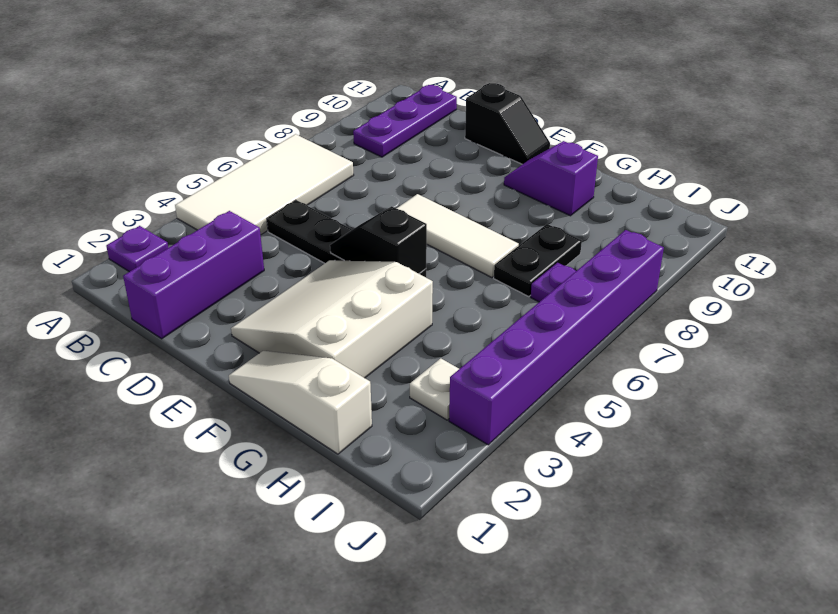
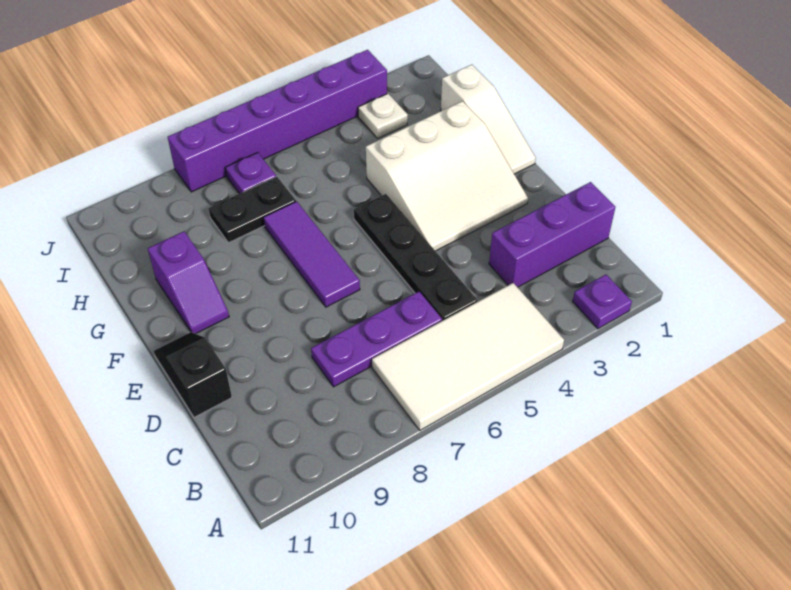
purple plate B9:B11 level 1 -> purple plate C6:C8 level 1
black slope E5:F5 level 2 top F -> none
white tile E7:G7 level 1 -> purple tile E7:G7 level 1

